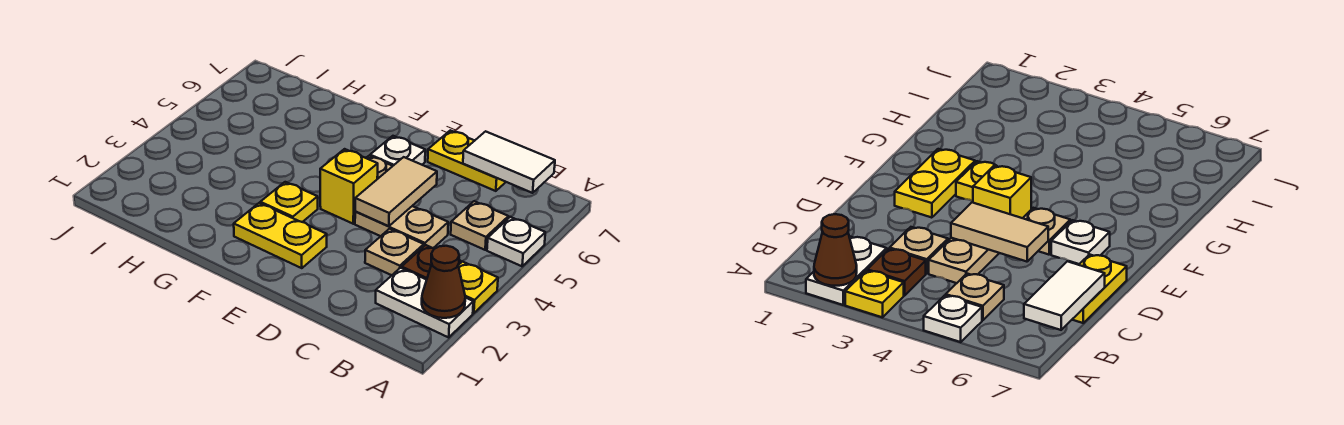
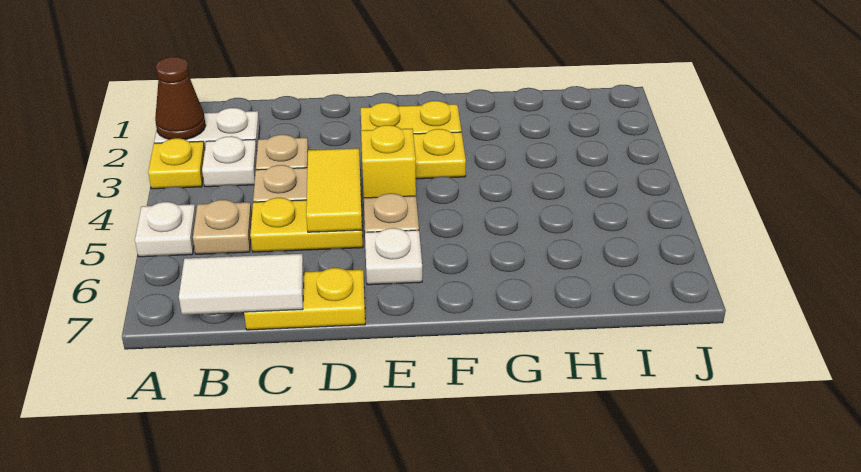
brown plate B3 level 1 -> white plate B3 level 1
none -> yellow plate C5:D5 level 1
tan tile D4:D5 level 2 -> yellow tile D4:D5 level 2

